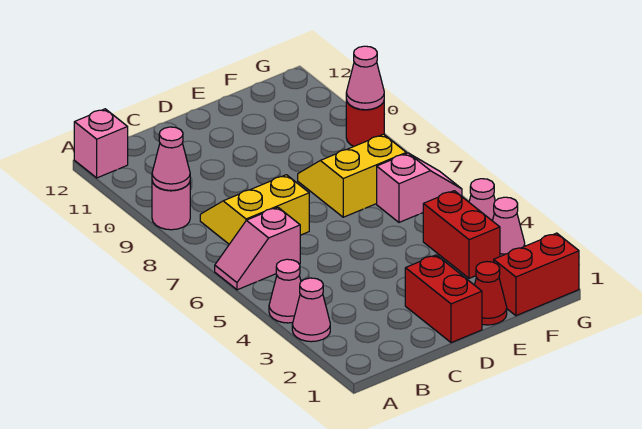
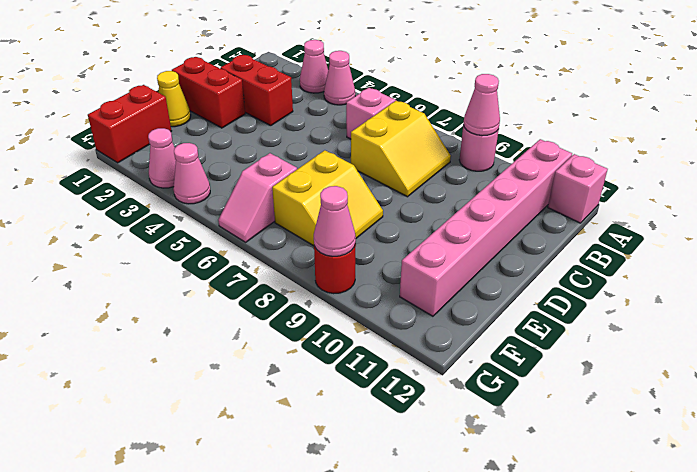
none -> pink brick A11:F11 level 1
red cone E1 level 1 -> yellow cone E1 level 1
red brick F3:F4 level 1 -> red brick C2:C3 level 1

